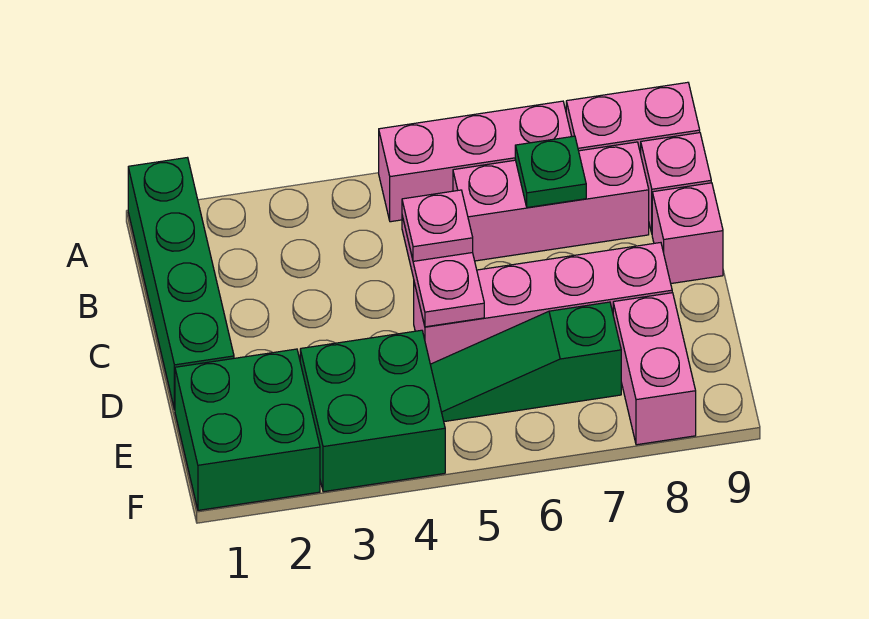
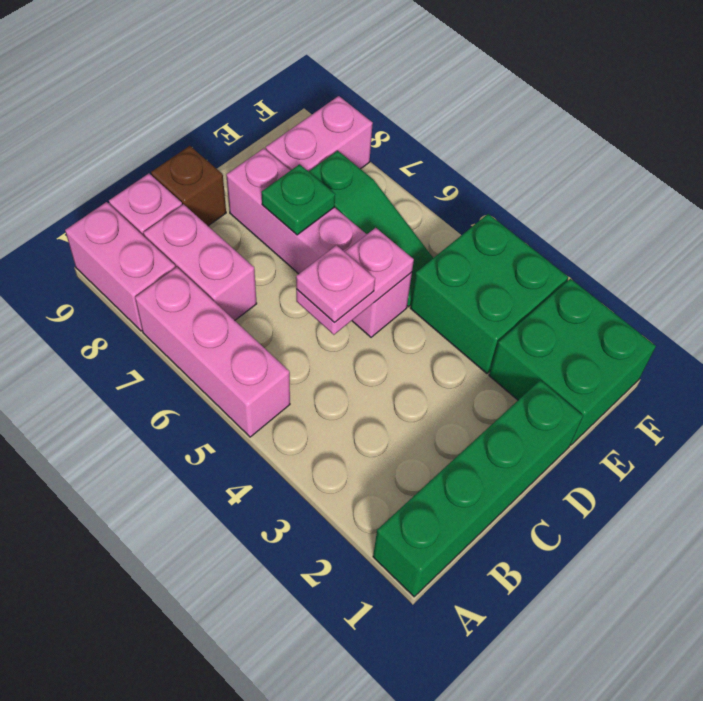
pink brick B6:B8 level 1 -> pink brick B7:B8 level 1
green plate B7 level 2 -> green plate D7 level 2
pink brick C9 level 1 -> brown brick C9 level 1

